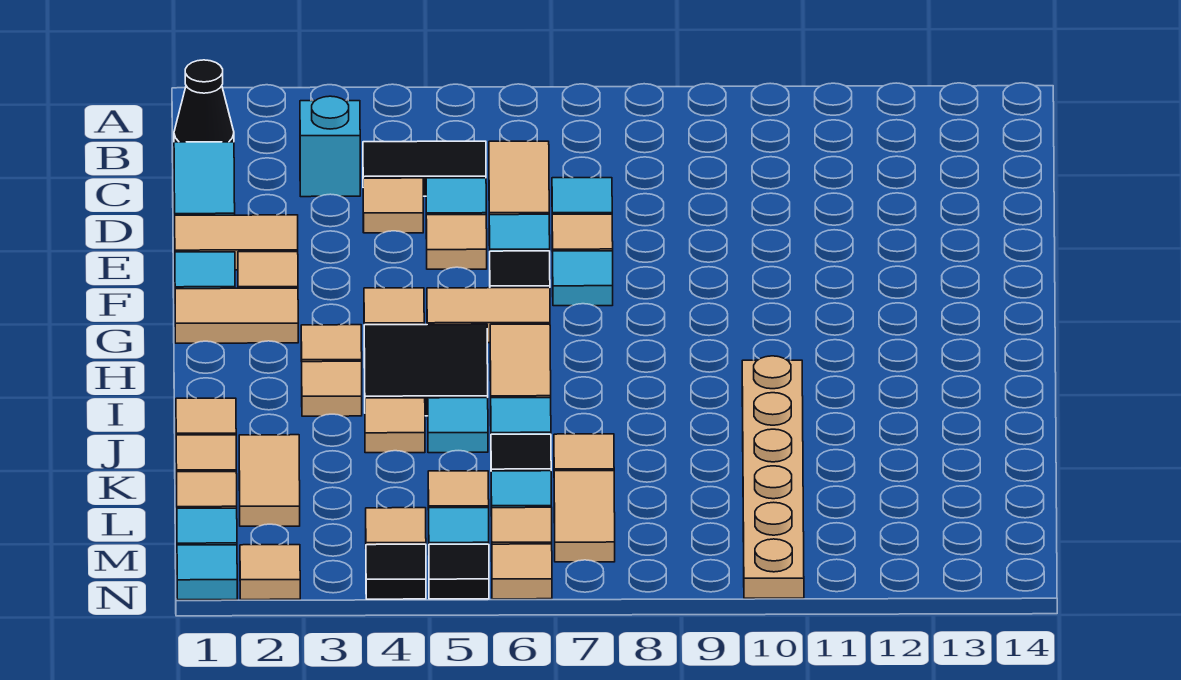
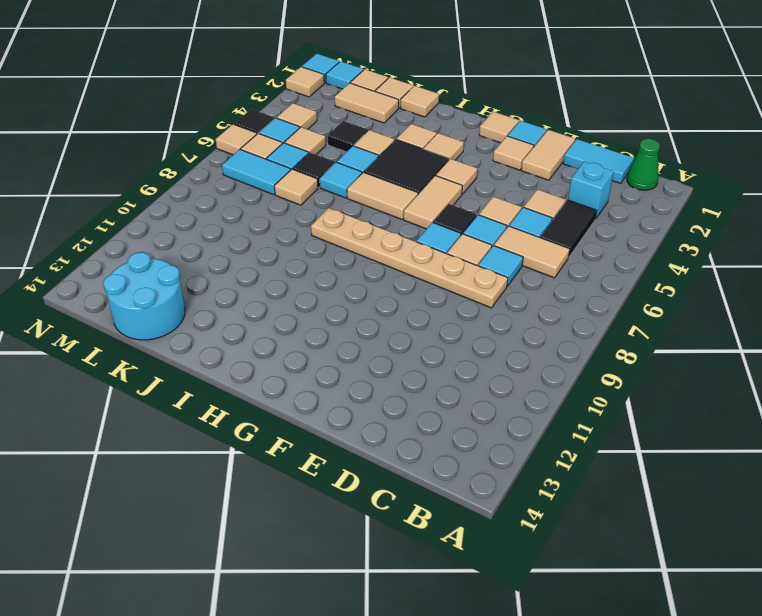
black cone B1 level 1 -> green cone B1 level 1
tan tile G1:G2 level 1 -> tan tile G1 level 1
tan plate I10:N10 level 1 -> tan plate D8:I8 level 1
none -> cyan round brick K13:L14 level 1
tan tile L7:M7 level 1 -> cyan tile L7:M7 level 1
black tile N4 level 1 -> black tile K4 level 1

